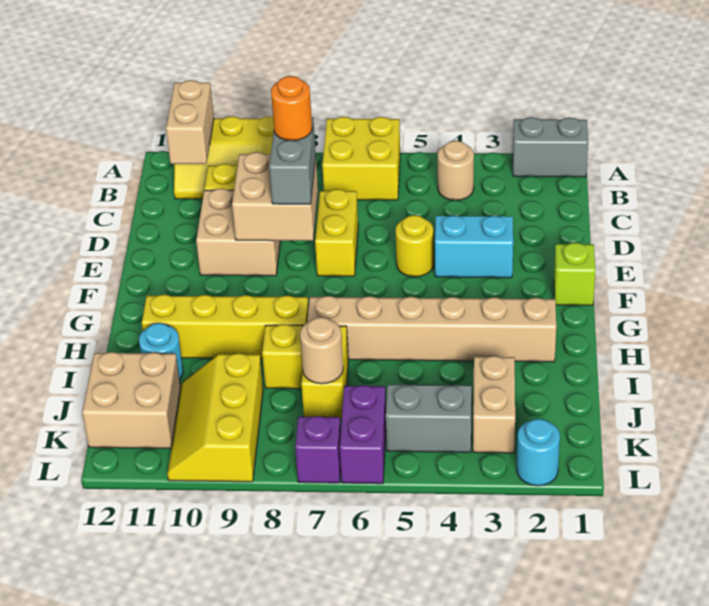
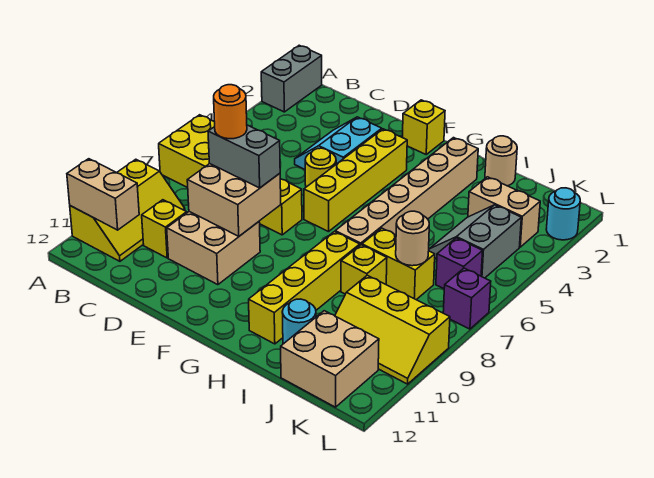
tan round brick B4 level 1 -> tan round brick I1 level 1
lime brick F1 level 1 -> yellow brick F1 level 1
none -> yellow brick F3:F6 level 1
purple brick K6:L6 level 1 -> purple brick K6 level 1

